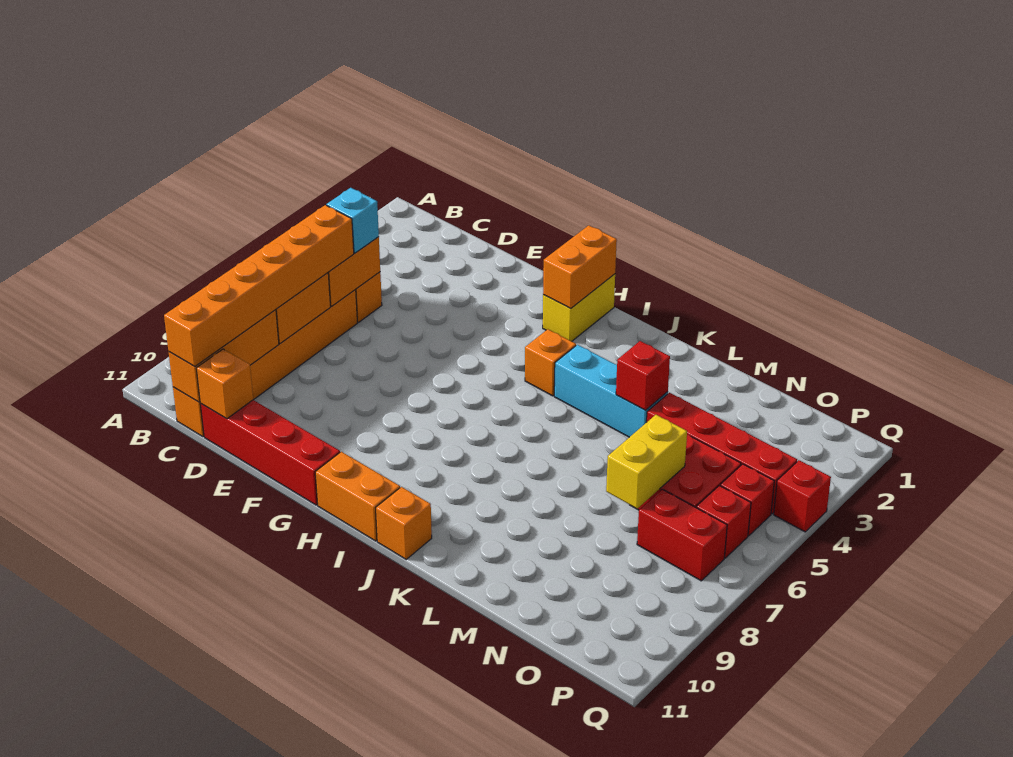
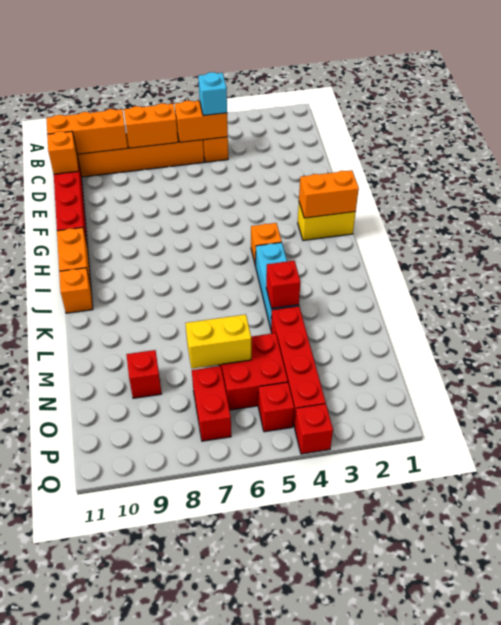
orange brick C6:C11 level 3 -> none
red brick P6 level 1 -> red brick N9 level 1

